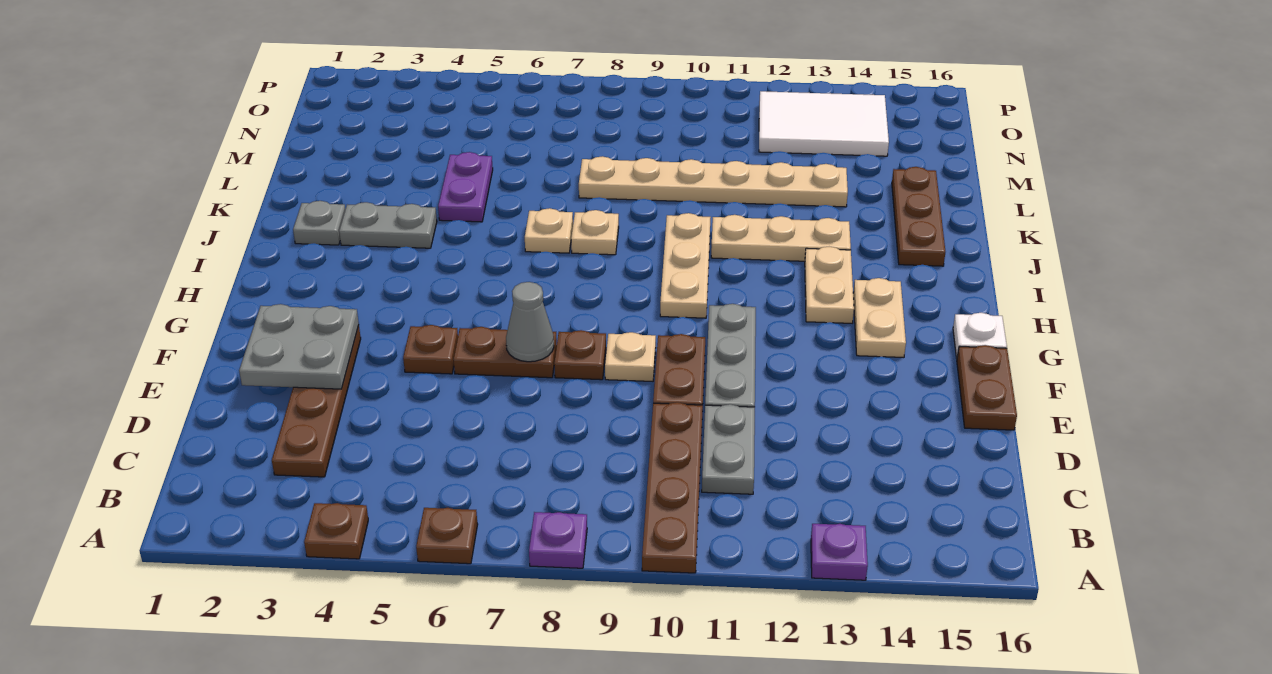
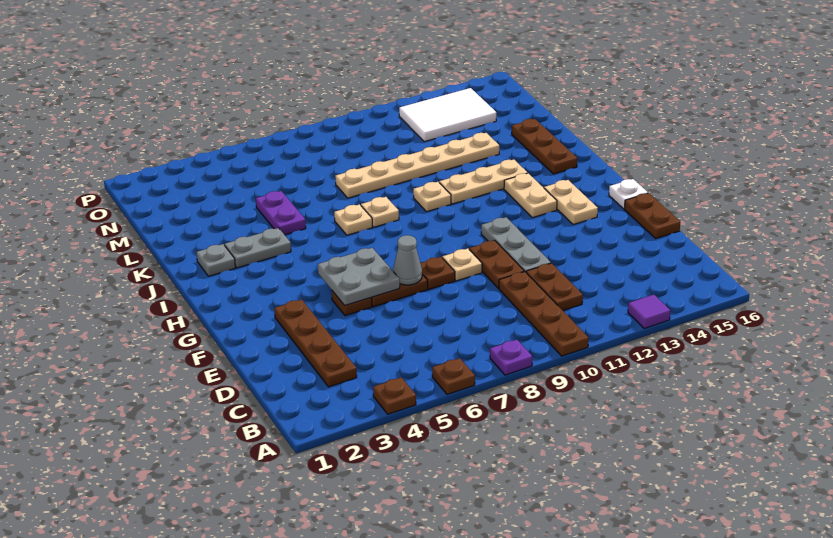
purple plate A13 level 1 -> purple tile A13 level 1
grey plate C11:D11 level 1 -> brown plate C11:D11 level 1
grey plate E2:F3 level 2 -> grey plate F5:G6 level 2
tan plate H10:J10 level 1 -> tan plate J10 level 1

